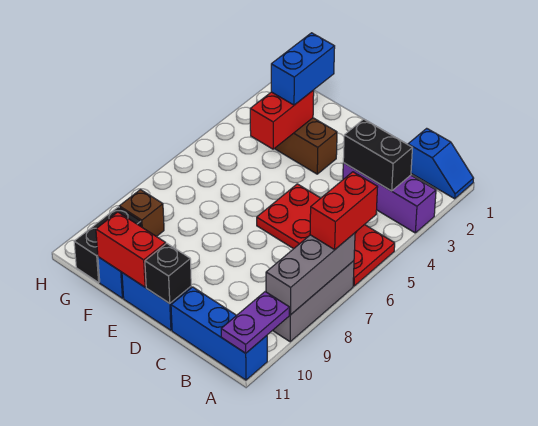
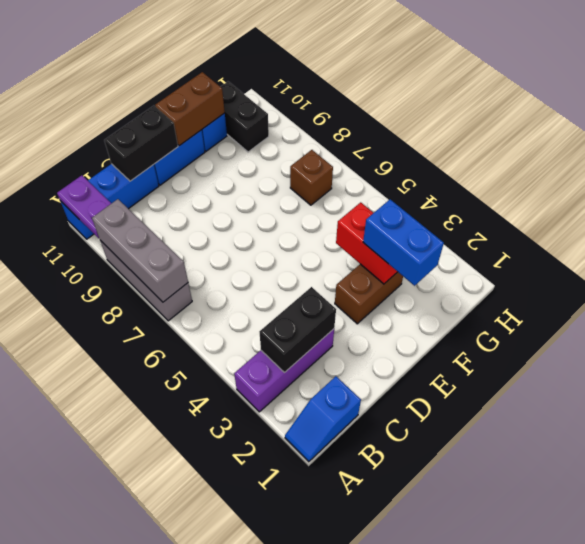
red plate A5:D6 level 1 -> none
red brick A6:A7 level 3 -> none
black brick D11 level 2 -> black brick C11:D11 level 2
red brick E11:F11 level 2 -> brown brick E11:F11 level 2
brown brick G9 level 1 -> brown brick G7 level 1

